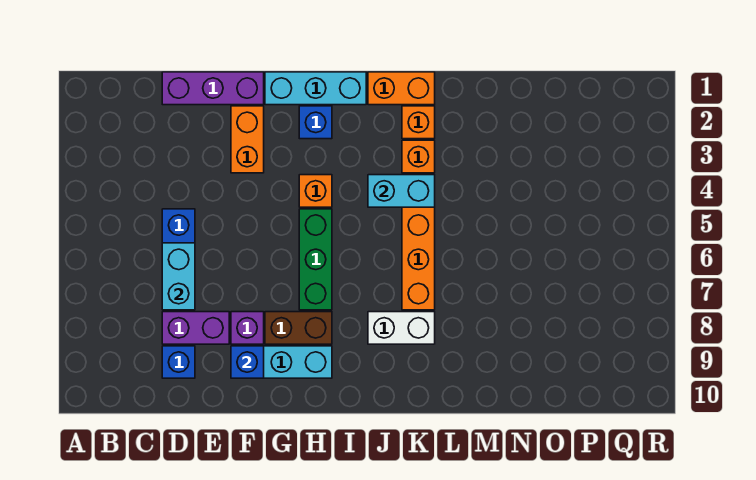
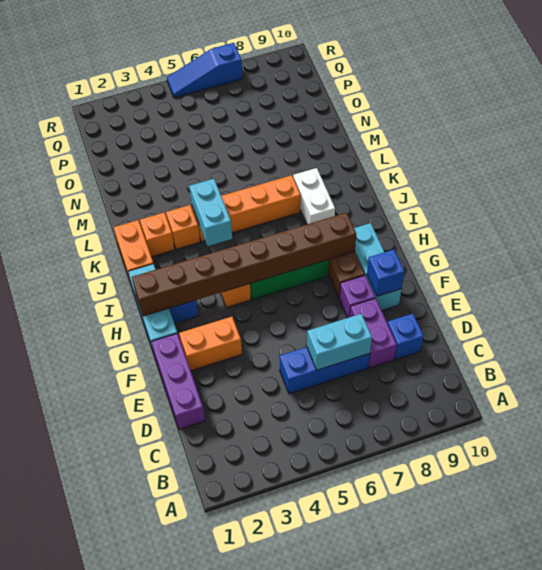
none -> brown brick H1:H8 level 2
none -> blue slope R5:R7 level 1 top 7

